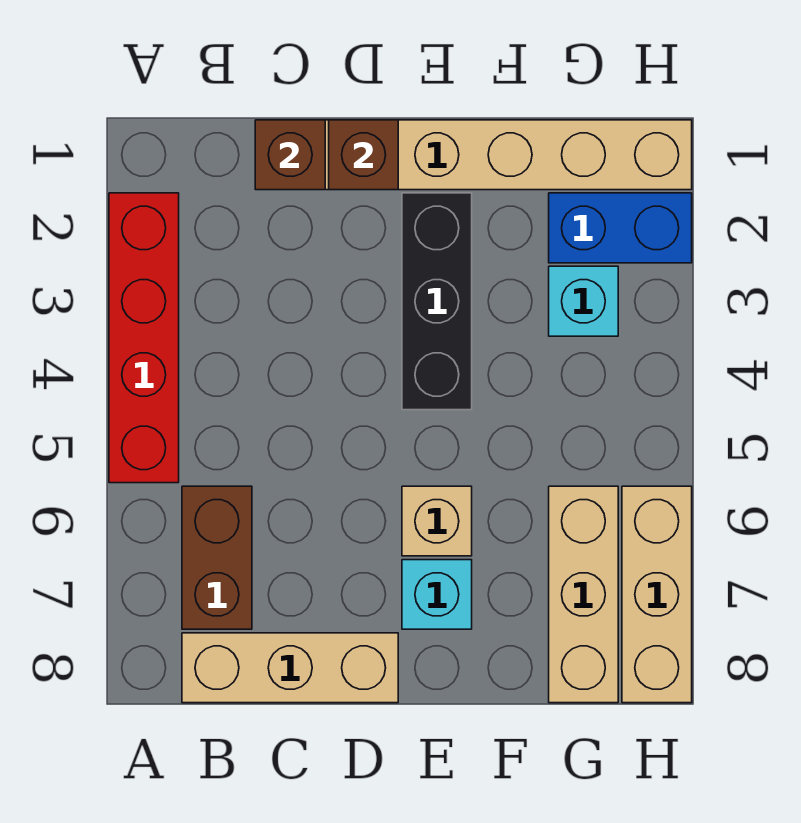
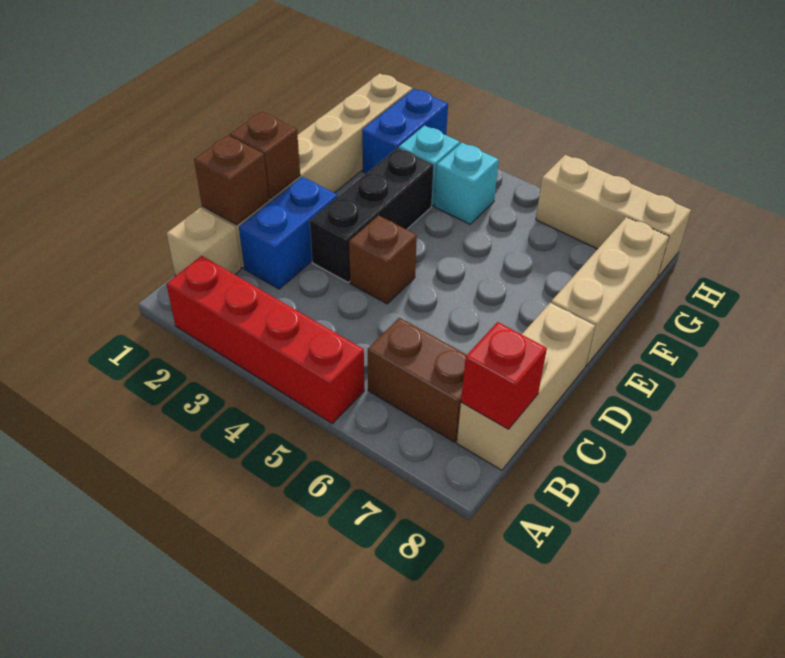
none -> red brick B8 level 2
none -> blue brick C2:D2 level 1
none -> brown brick D4 level 1
black brick E2:E4 level 1 -> black brick D3:F3 level 1
tan brick E6 level 1 -> tan brick B1 level 1
cyan brick E7 level 1 -> cyan brick G4 level 1
tan brick G6:G8 level 1 -> tan brick E8:G8 level 1

